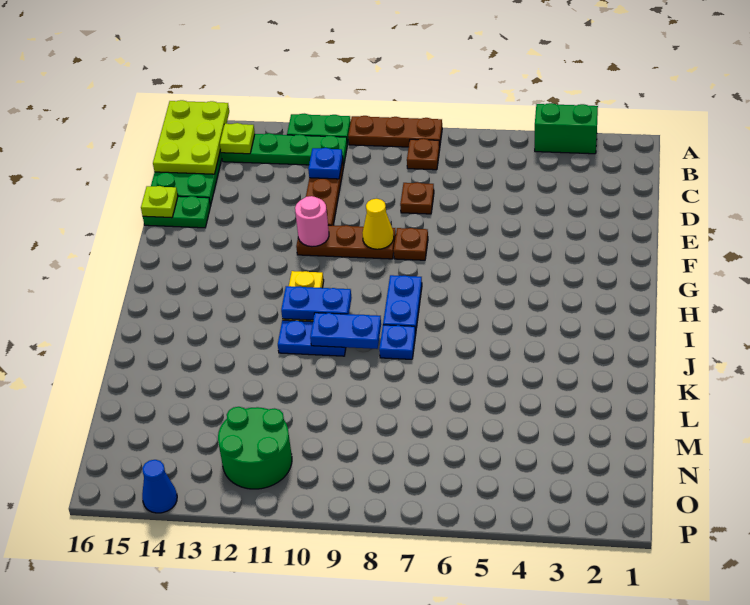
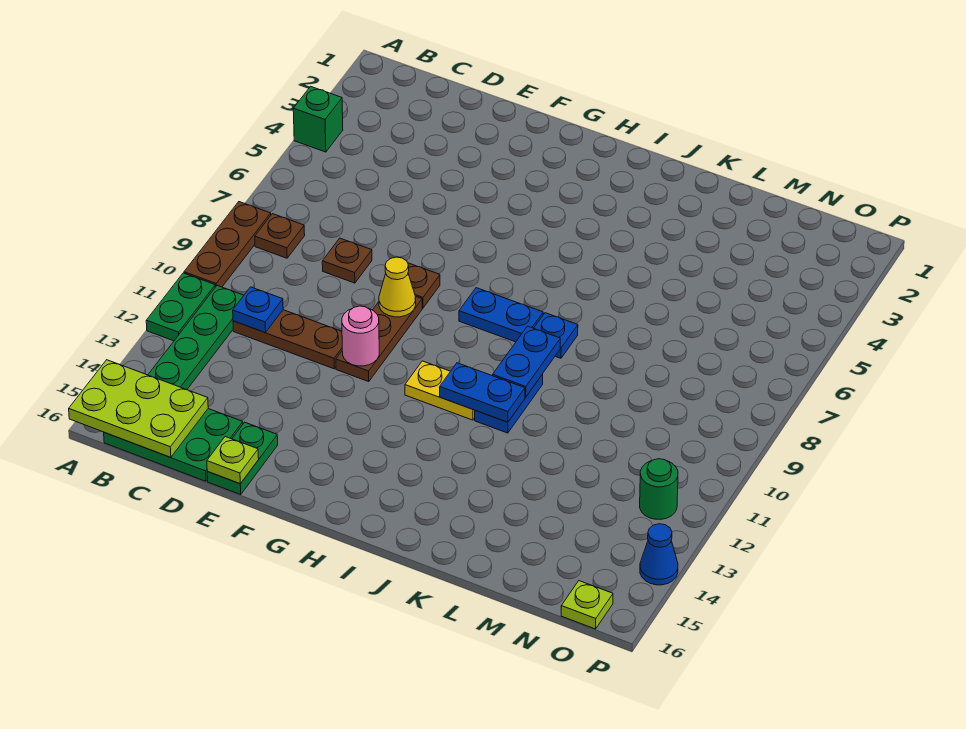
green brick A3:A4 level 1 -> green brick A4 level 1
lime plate B14 level 2 -> lime plate O16 level 1
blue plate I10:I11 level 2 -> blue plate I11:J11 level 2
green round brick N11:O12 level 1 -> green round brick O12 level 1

